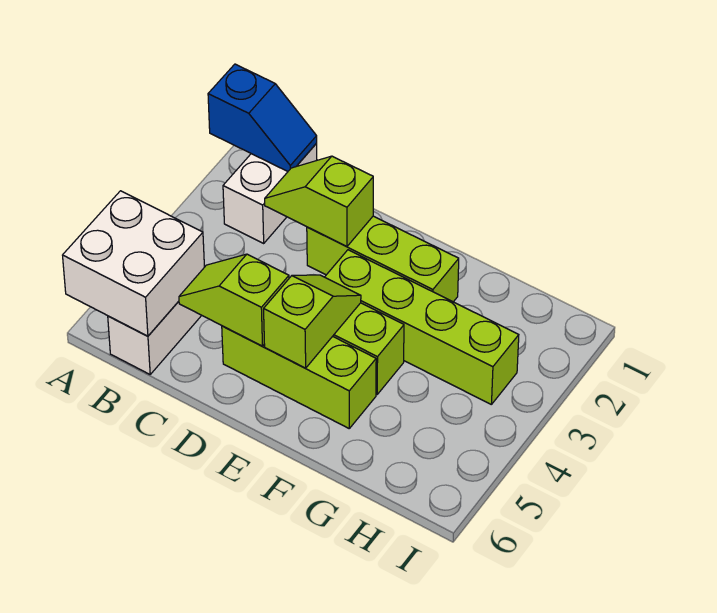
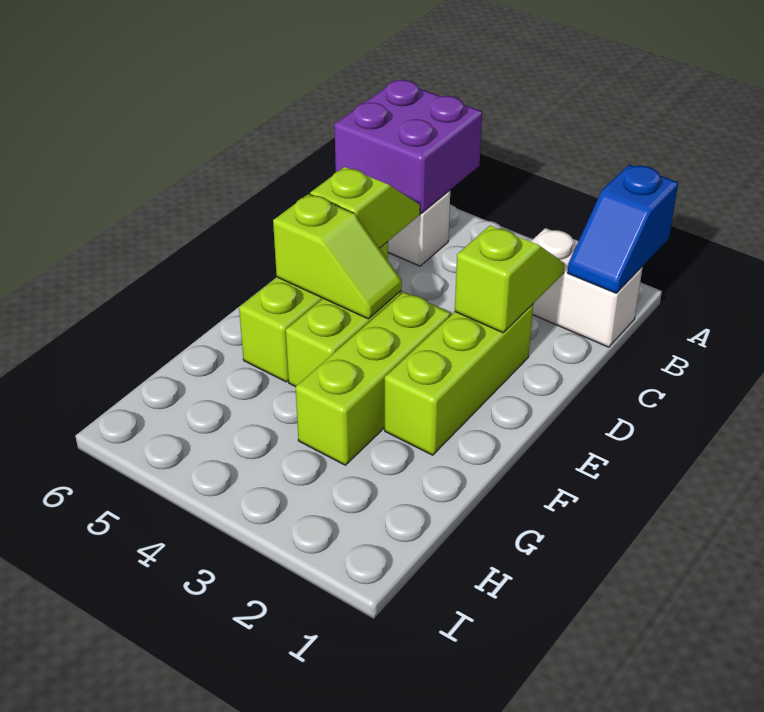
white brick A5:B6 level 2 -> purple brick A5:B6 level 2
lime brick E3:H3 level 1 -> lime brick E3:G3 level 1

